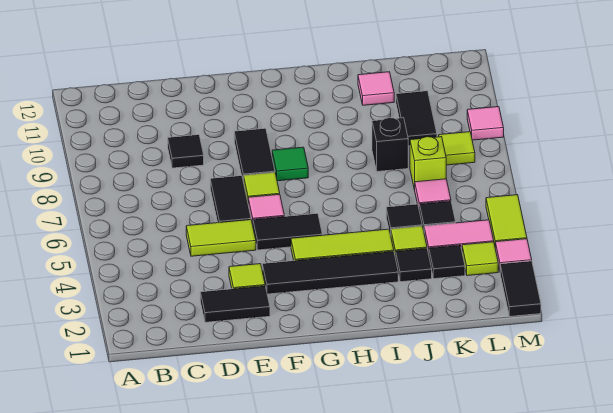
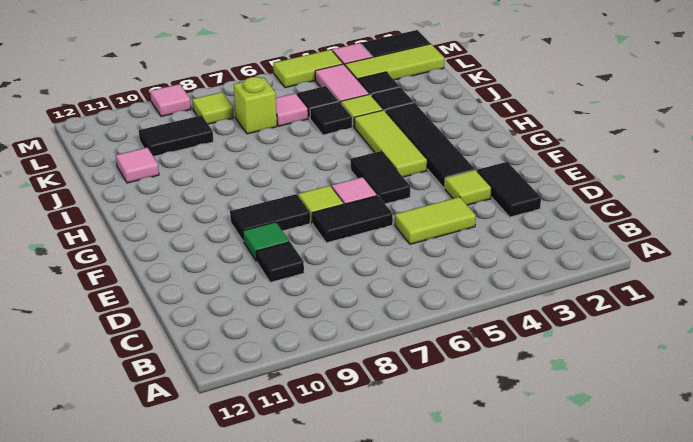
lime tile D5:E5 level 1 -> lime tile D4:D5 level 1
green tile G8 level 1 -> green tile E9 level 1
black brick J8 level 1 -> none
lime tile L3 level 1 -> lime tile L1:L3 level 1

